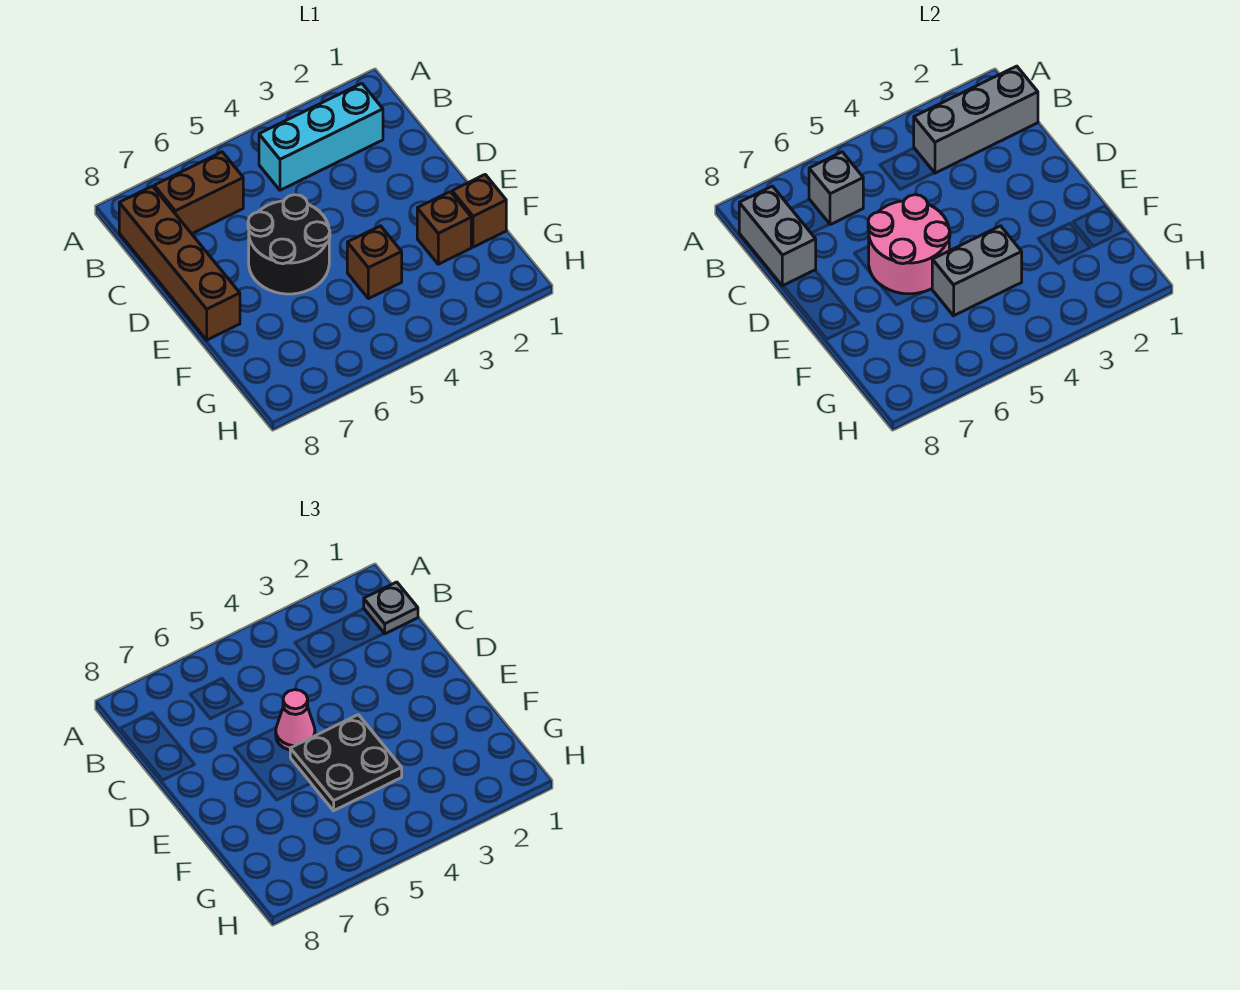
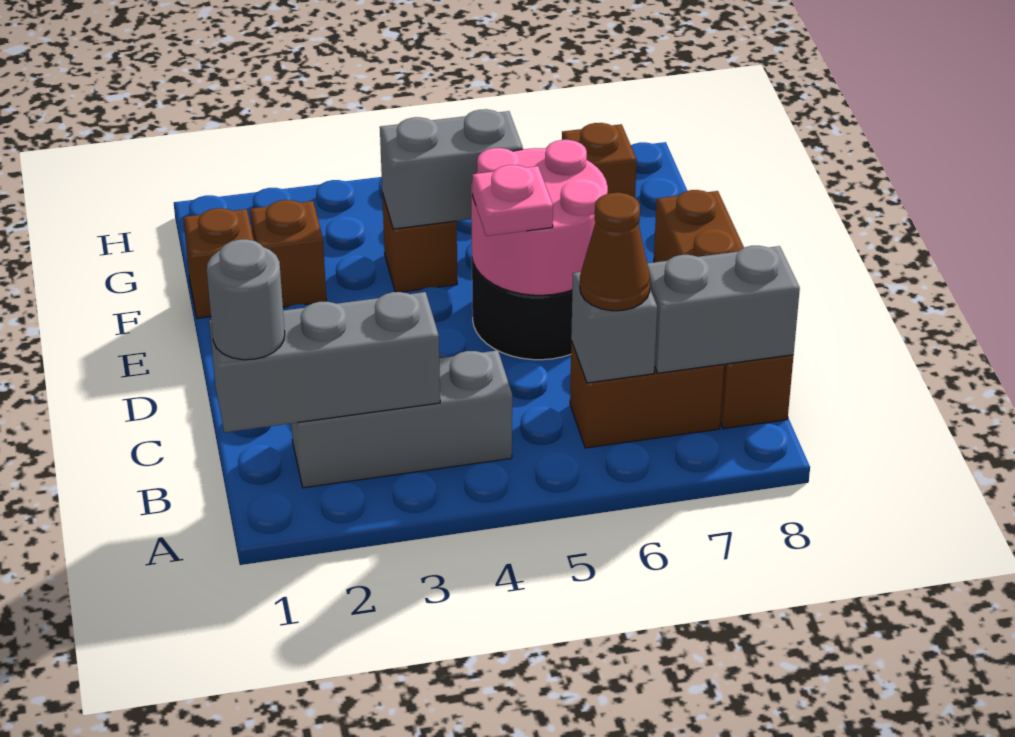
grey plate B1 level 3 -> grey round brick B1 level 3
cyan brick B2:B4 level 1 -> grey brick B2:B4 level 1
none -> brown cone B6 level 3
grey brick B8:C8 level 2 -> grey brick B7:B8 level 2
pink cone D5 level 3 -> pink plate D5 level 3
black plate E4:F5 level 3 -> none
none -> brown brick G7 level 1

